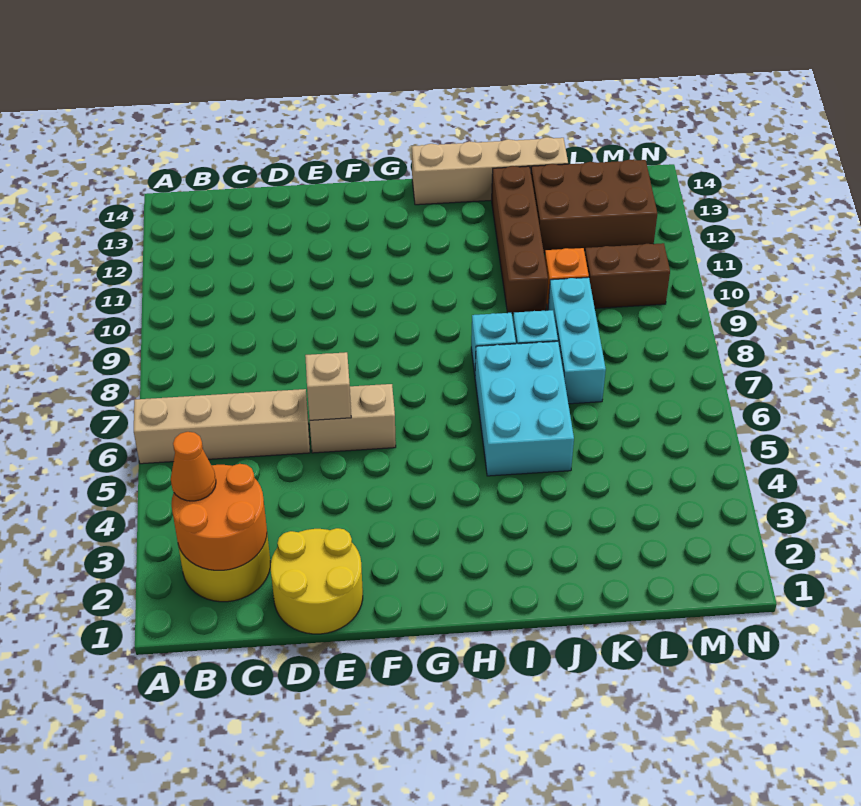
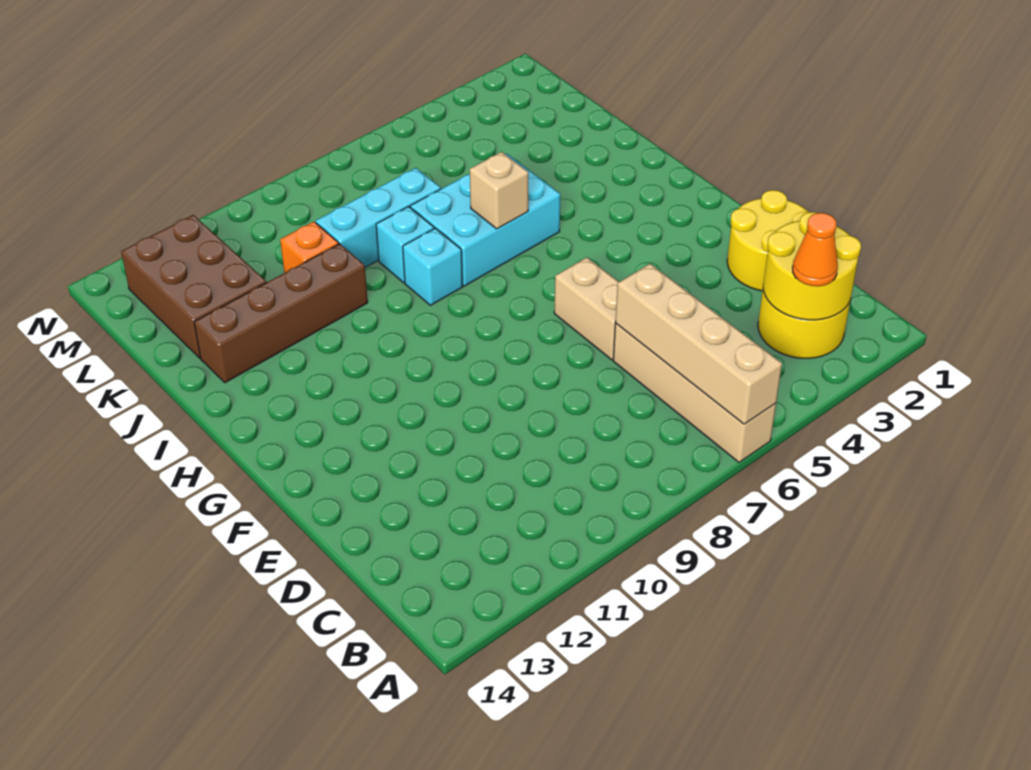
orange round brick B2:C3 level 2 -> yellow round brick B2:C3 level 2
tan brick E6 level 2 -> tan brick I6 level 2
tan brick H14:K14 level 1 -> tan brick A6:D6 level 2
brown brick L10:M10 level 1 -> none

